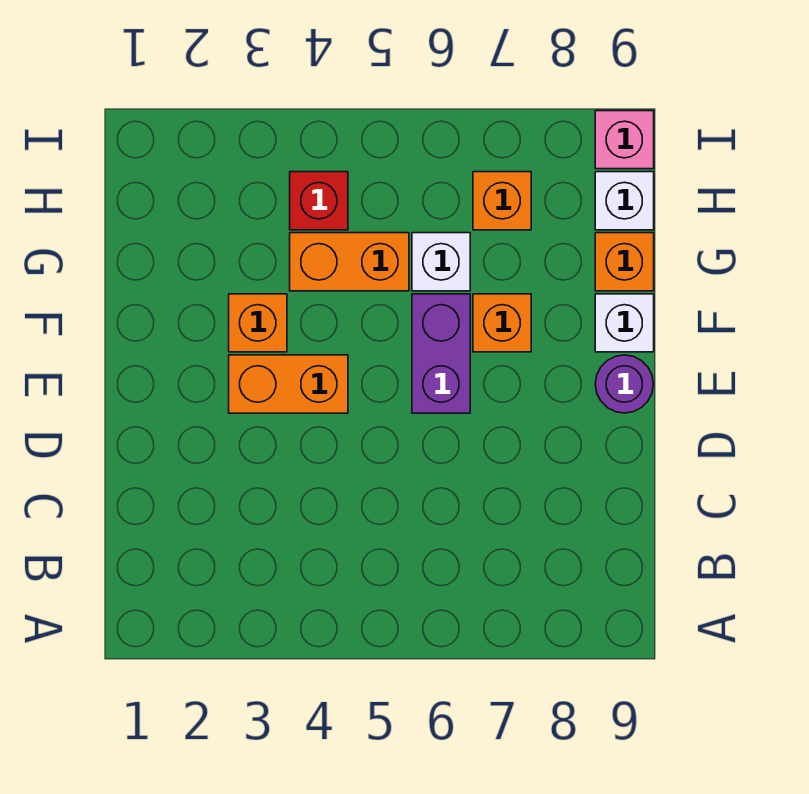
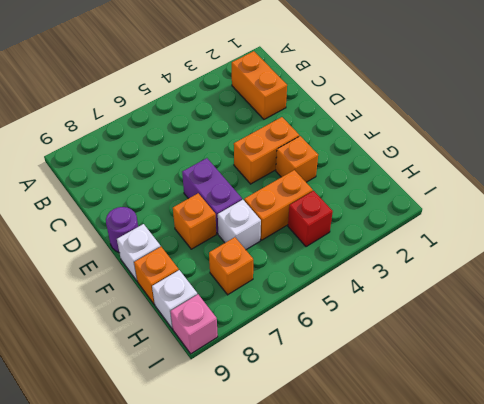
none -> orange brick B2:C2 level 1

